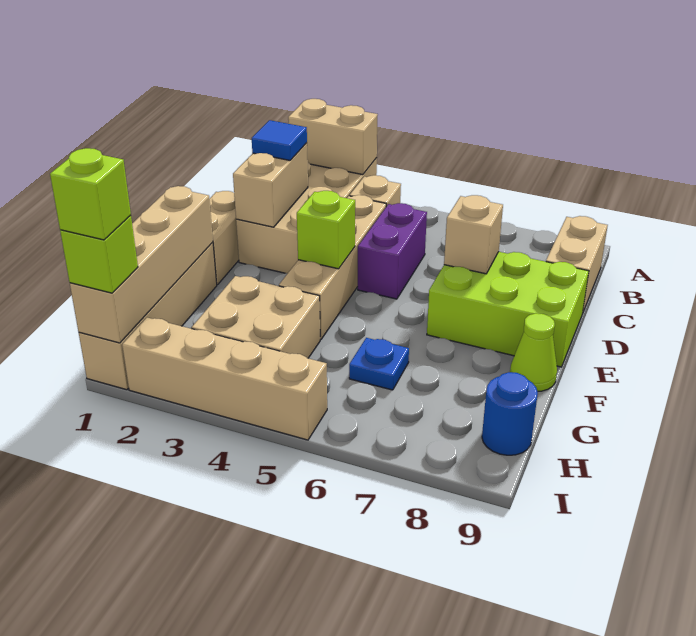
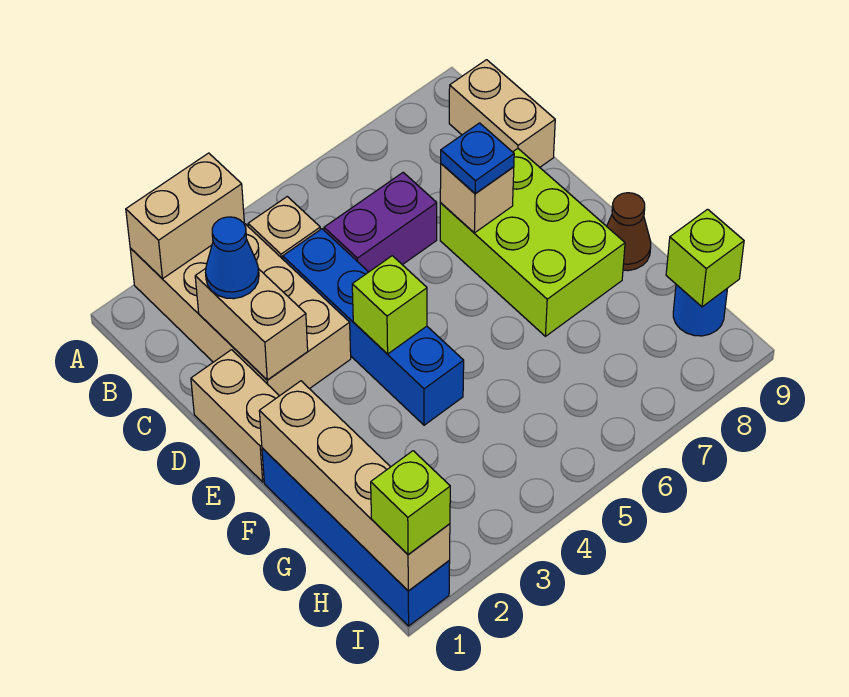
blue tile C2 level 3 -> blue cone C2 level 3
tan brick C4:F4 level 1 -> blue brick C4:F4 level 1
purple brick C5:D5 level 1 -> purple brick C5:C6 level 1
lime brick D7:E9 level 1 -> lime brick D7:F8 level 1
tan brick F1:I1 level 1 -> blue brick F1:I1 level 1
lime cone F9 level 1 -> brown cone F9 level 1
tan brick G3:H4 level 1 -> none
blue plate G6 level 1 -> blue plate D7 level 3
lime brick I1 level 4 -> lime brick H9 level 2
tan brick I2:I5 level 1 -> none

